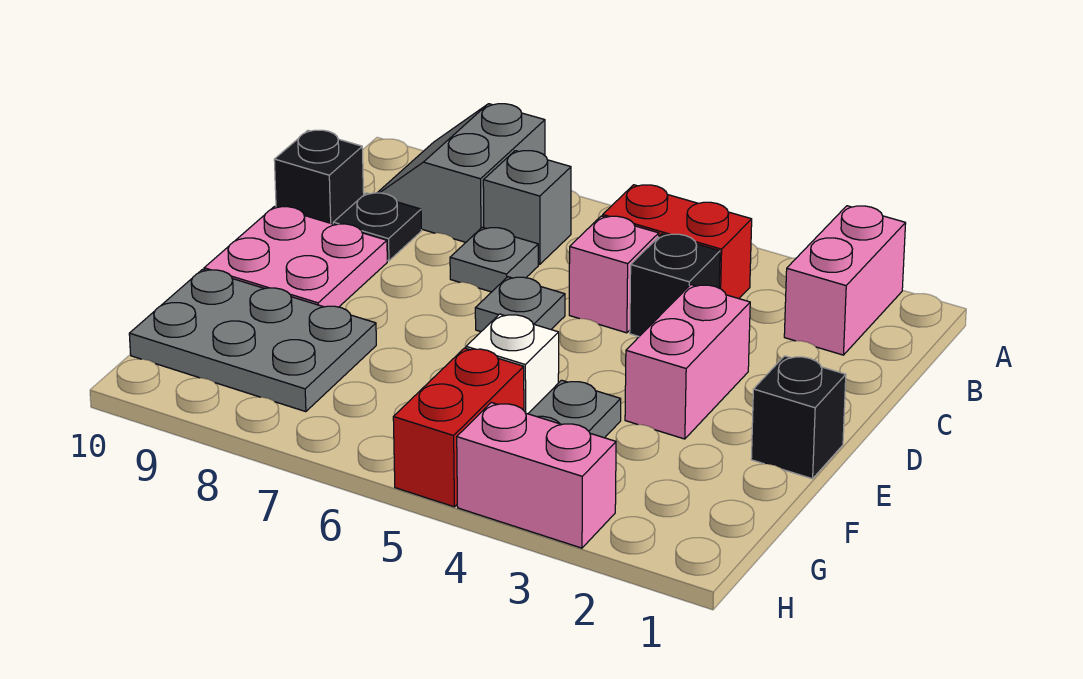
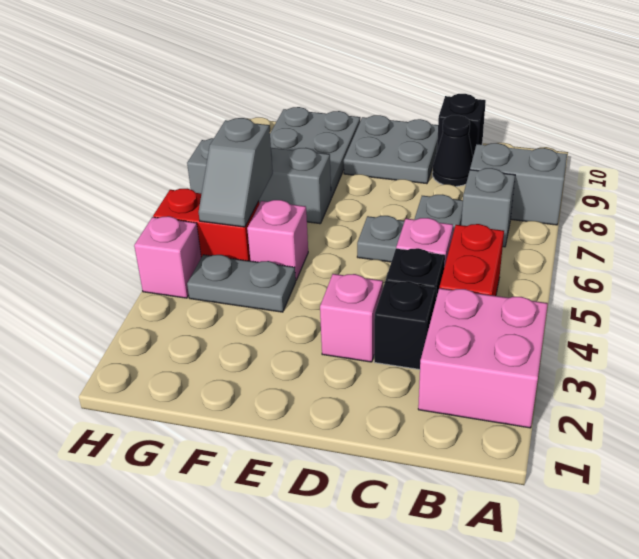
pink brick A2:B2 level 1 -> pink brick A2:B3 level 1
black plate C9 level 1 -> black cone C9 level 1
pink brick D3:E3 level 1 -> pink brick D3 level 1
pink plate D9:E10 level 1 -> grey plate D9:E10 level 1
black brick E1 level 1 -> black brick C3 level 1
white brick F5 level 1 -> pink brick F5 level 1
none -> grey brick F7:H7 level 1
none -> grey slope G5:G6 level 2 top 6
pink brick H3:H4 level 1 -> pink brick H4 level 1

